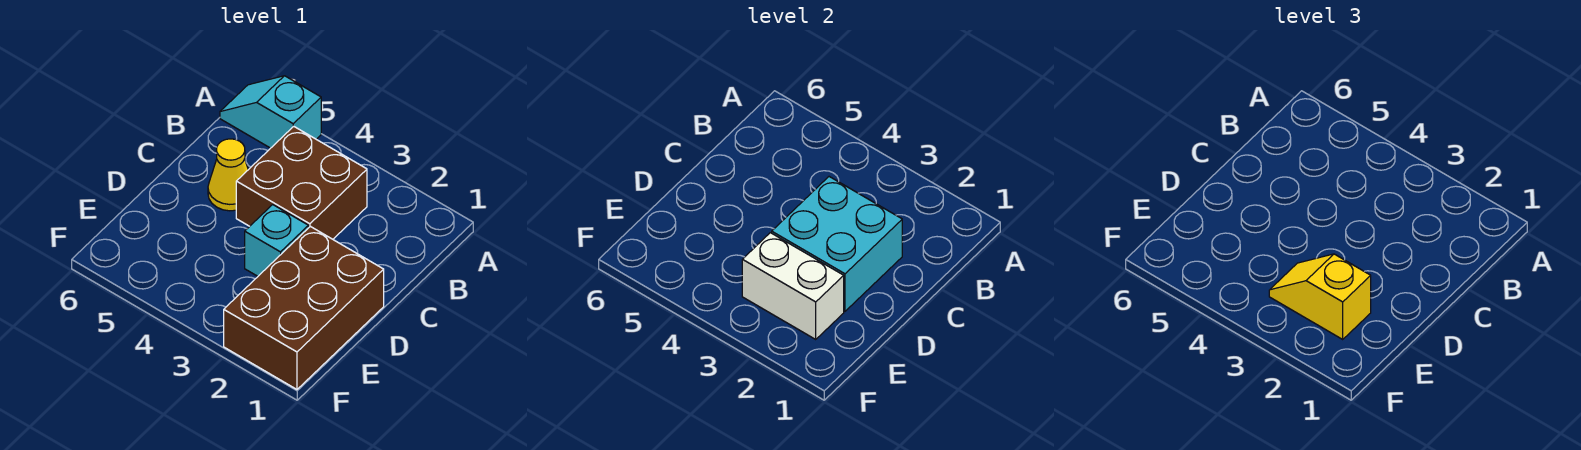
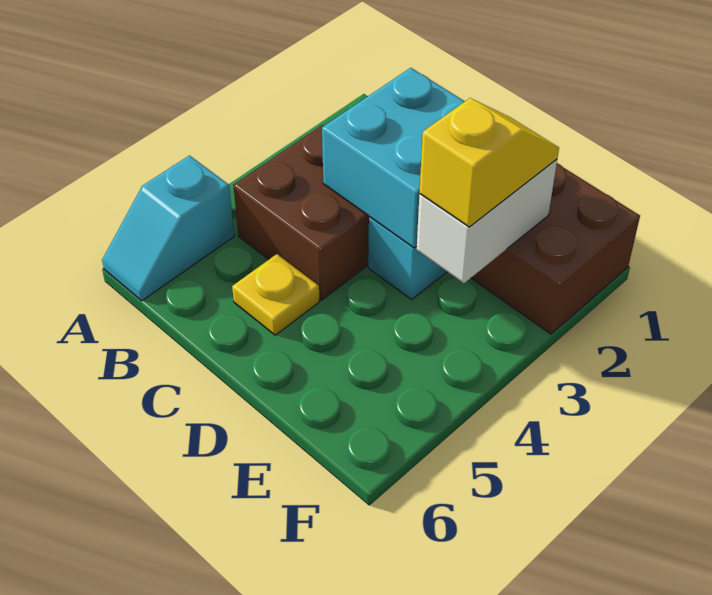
yellow cone C5 level 1 -> yellow plate C5 level 1
yellow slope E2:E3 level 3 top 2 -> yellow slope E2:E3 level 3 top 3

